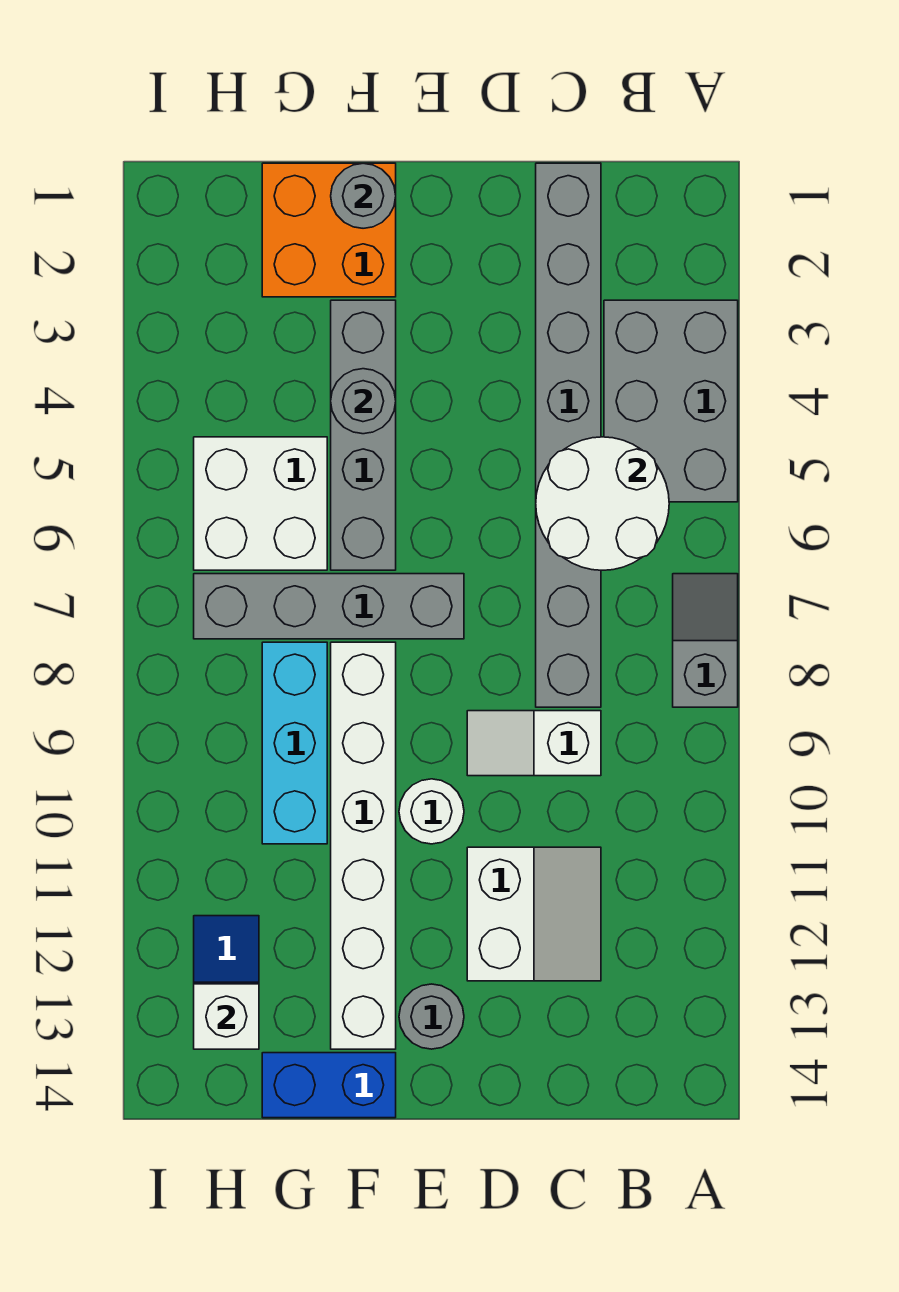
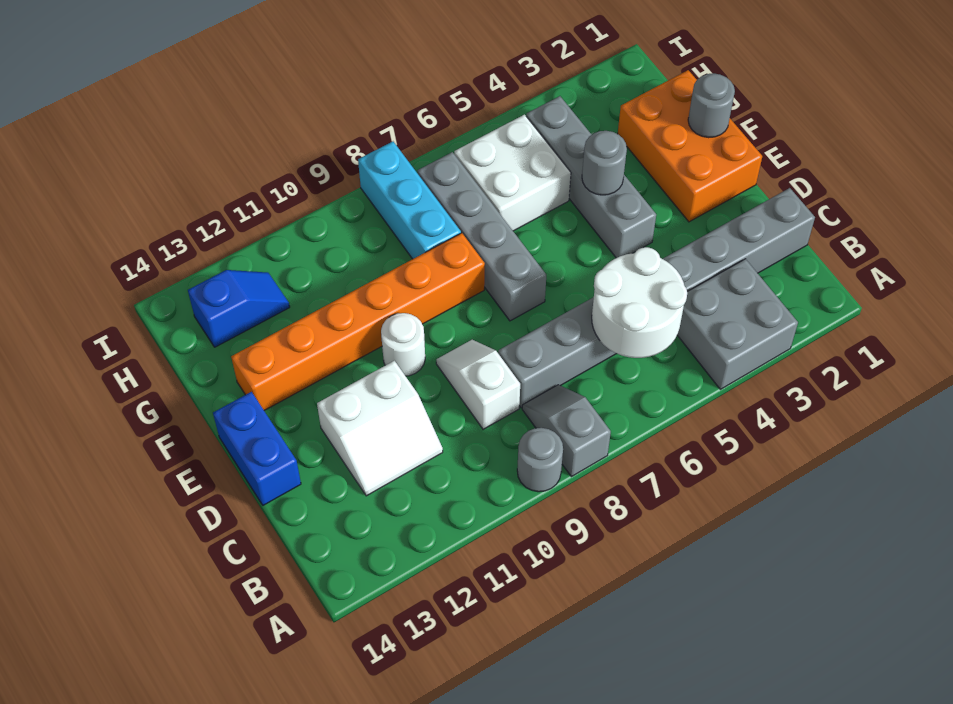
grey brick A3:B5 level 1 -> grey brick A3:B4 level 1
grey slope A7:A8 level 1 top 8 -> grey slope A8:B8 level 1 top A
grey round brick E13 level 1 -> grey round brick A9 level 1
orange brick F1:G2 level 1 -> orange brick E1:G2 level 1
grey brick F3:F6 level 1 -> grey brick E4:H4 level 1
white brick F8:F13 level 1 -> orange brick F8:F13 level 1
blue brick F14:G14 level 1 -> blue brick D14:E14 level 1
cyan brick G8:G10 level 1 -> cyan brick G8:I8 level 1
white brick H13 level 2 -> none

